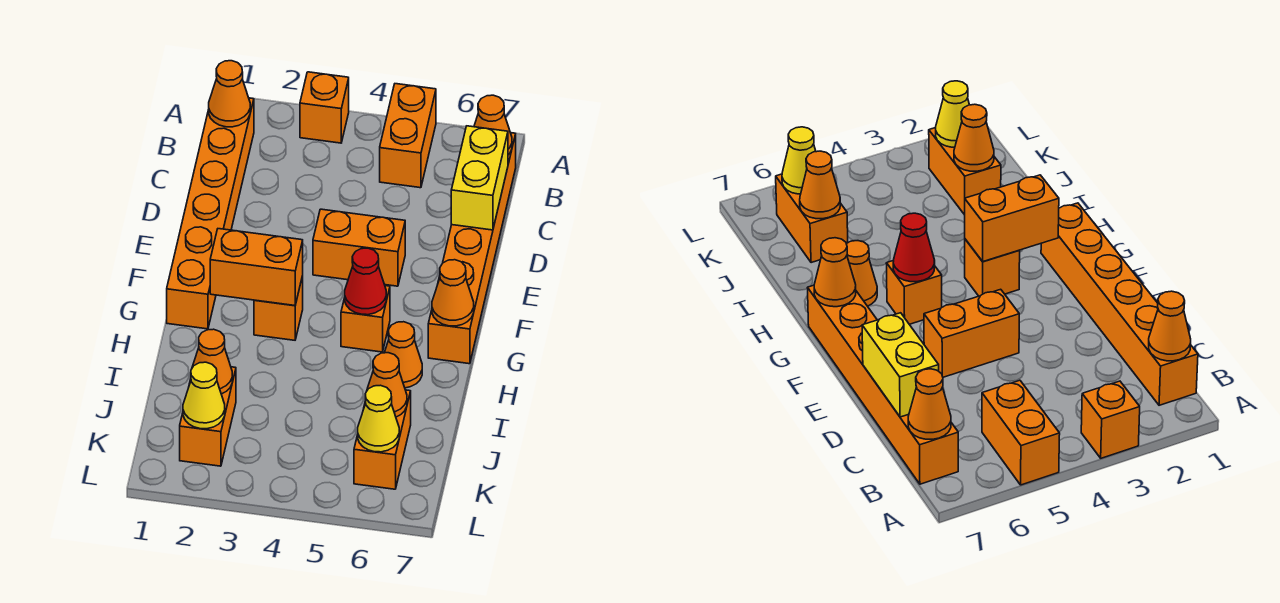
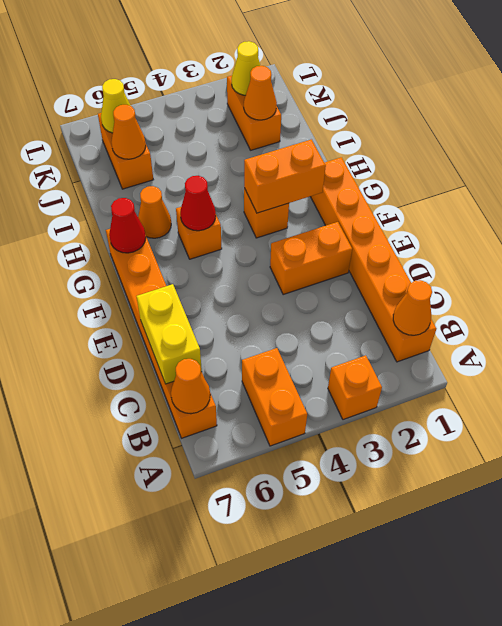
orange brick E4:E5 level 1 -> orange brick E2:E3 level 1
orange cone G7 level 2 -> red cone G7 level 2

